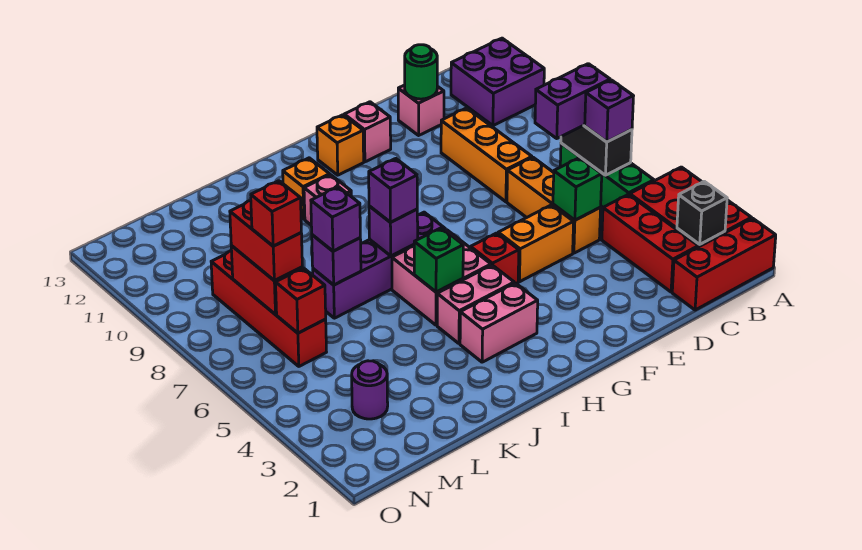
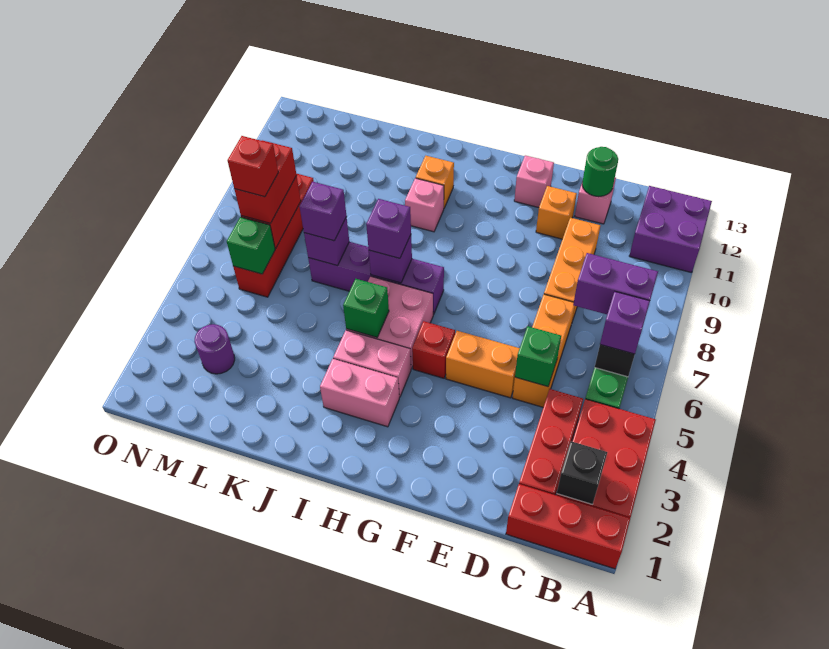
orange brick G12 level 1 -> orange brick E11 level 1
red brick M6 level 2 -> green brick M6 level 2

